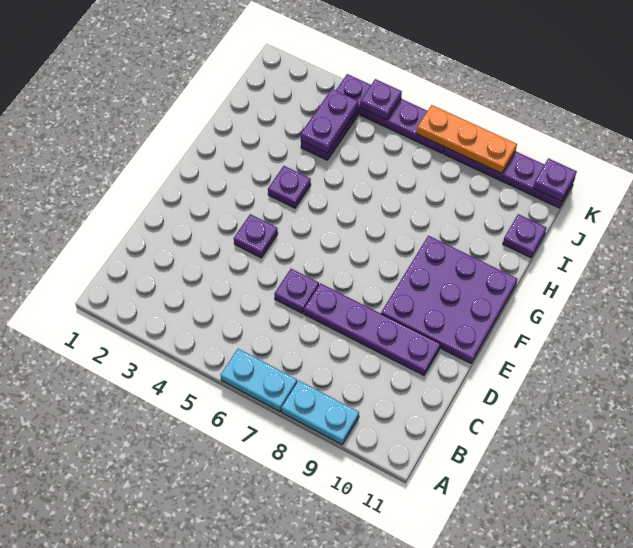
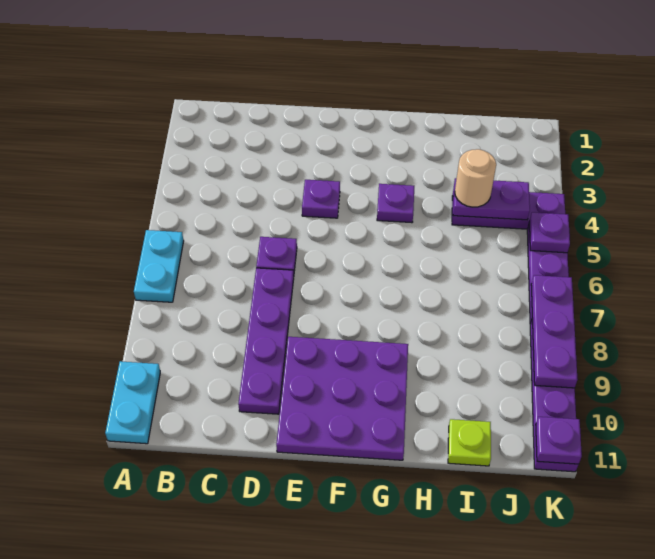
cyan plate A8:A9 level 1 -> cyan plate A10:A11 level 1
none -> tan round brick I4 level 3
purple plate I11 level 1 -> lime plate I11 level 1
orange plate K7:K9 level 2 -> purple plate K7:K9 level 2

